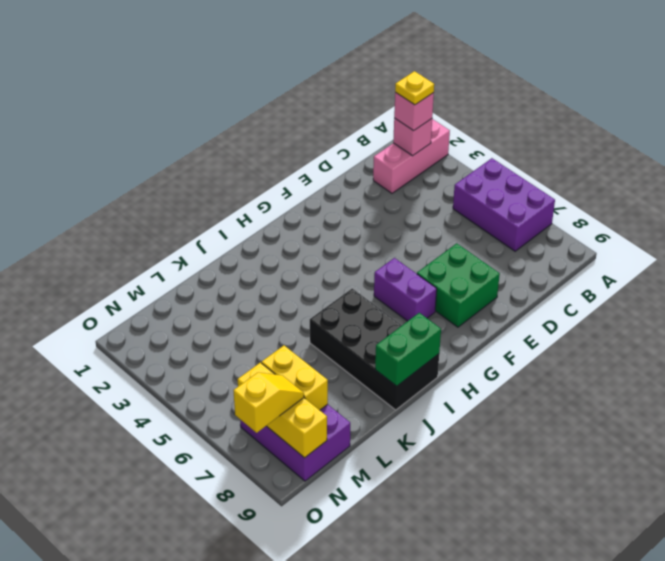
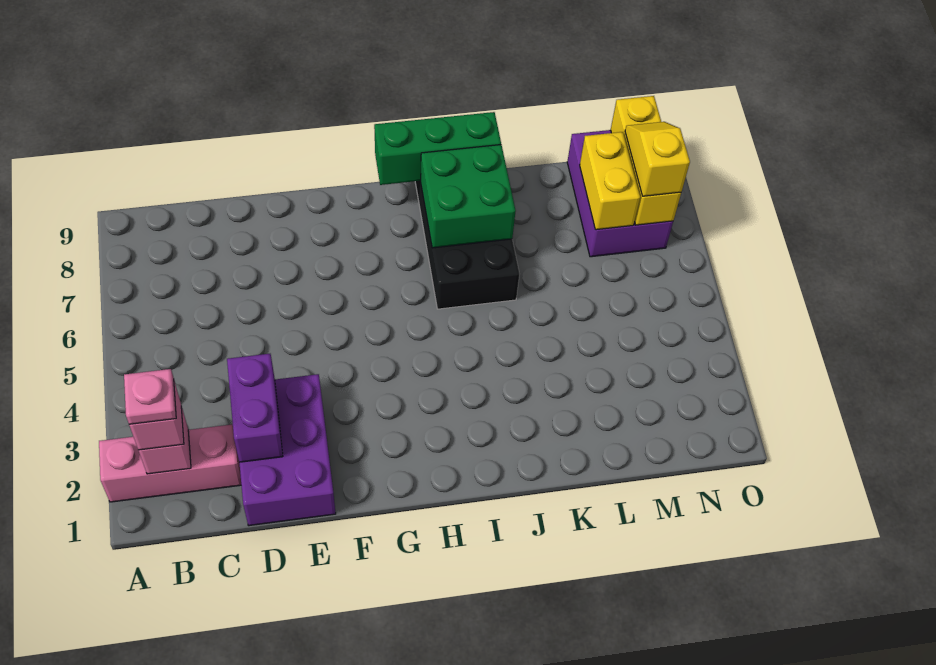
purple brick A5:B7 level 1 -> purple brick D1:E3 level 1
yellow plate B2 level 4 -> pink plate B2 level 4
green brick E7:F8 level 1 -> green brick I7:J8 level 2
purple brick G6:G7 level 1 -> purple brick D2:D3 level 2
green brick I9:J9 level 2 -> green brick H9:J9 level 2
yellow slope N8:O8 level 3 top O -> yellow slope N7:N8 level 3 top 7

